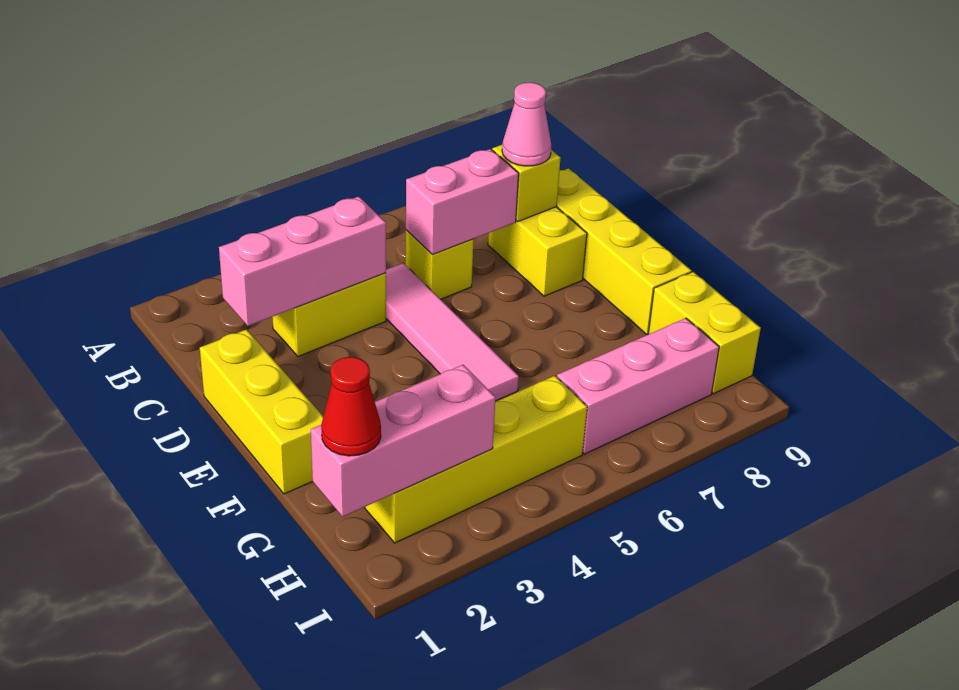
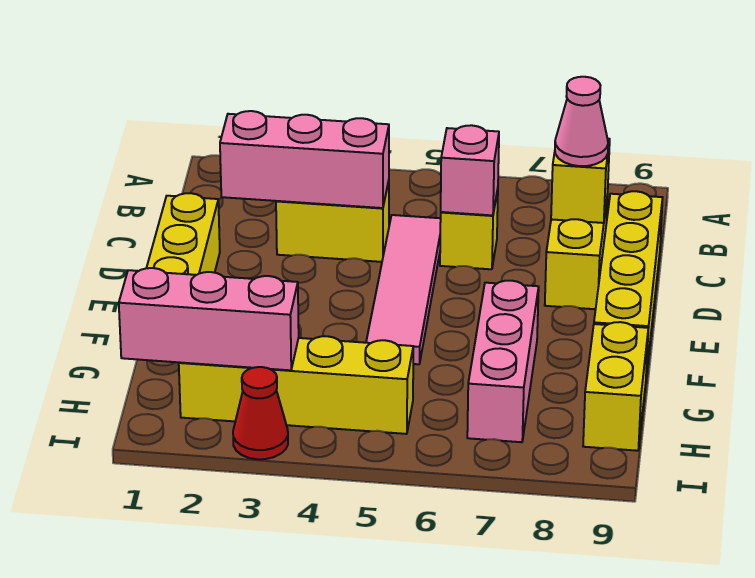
pink brick C6:C7 level 2 -> pink brick C6 level 2
red cone H1 level 3 -> red cone I3 level 1
pink brick H6:H8 level 1 -> pink brick F7:H7 level 1

